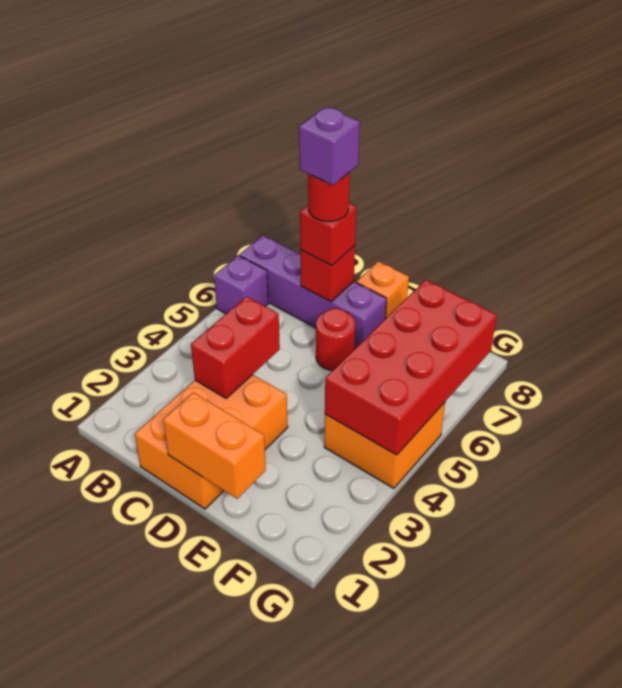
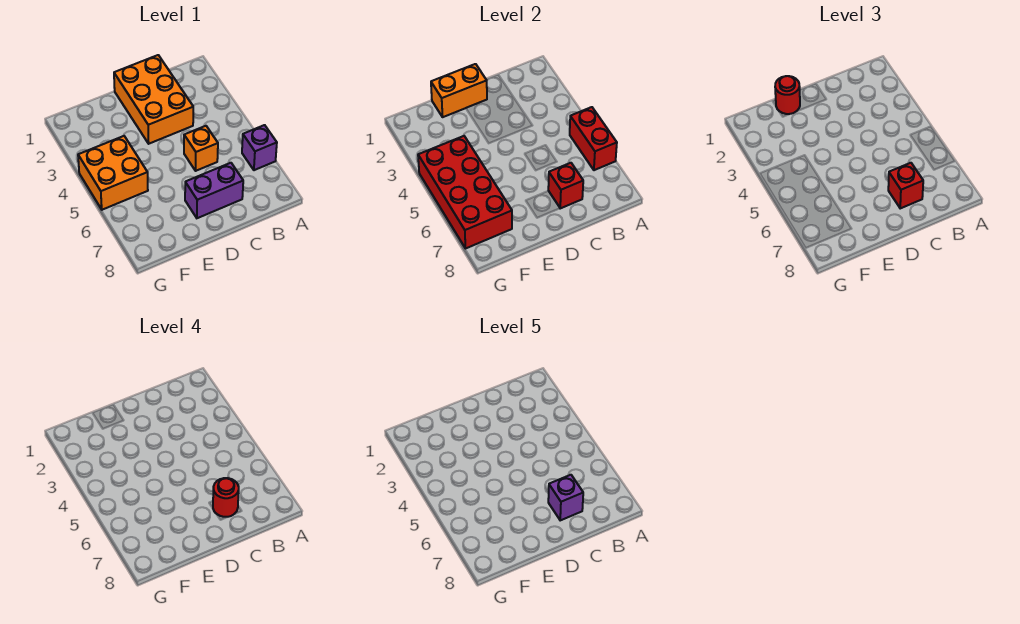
purple brick A7:D7 level 1 -> purple brick C7:D7 level 1
red brick C3:C4 level 2 -> red brick A5:A6 level 2
red round brick D6 level 1 -> red round brick E1 level 3
orange brick D8 level 1 -> orange brick C5 level 1

